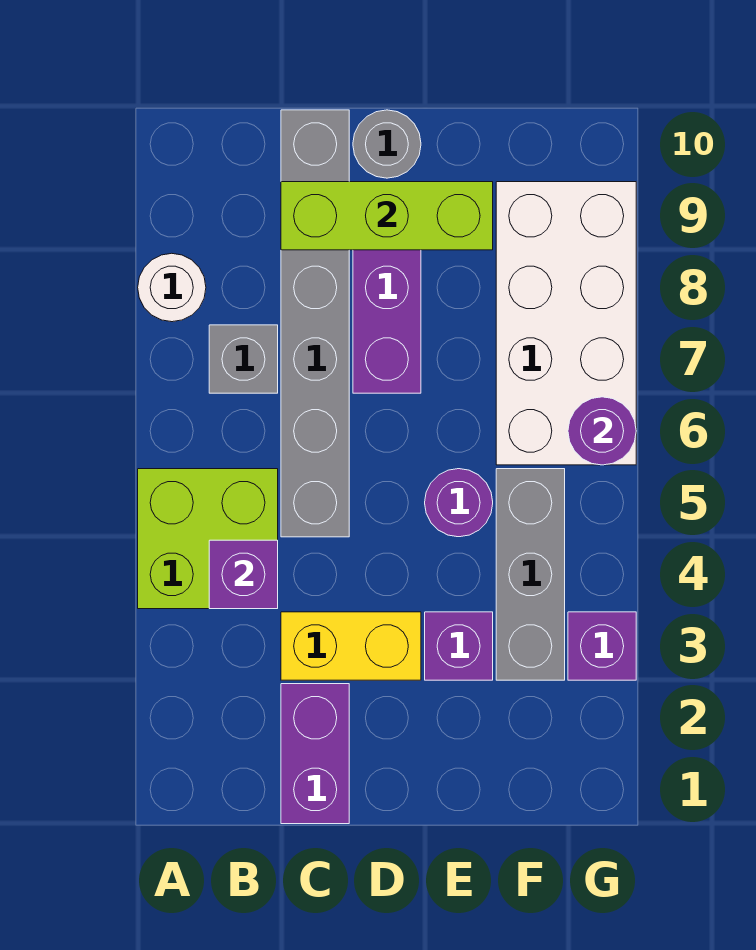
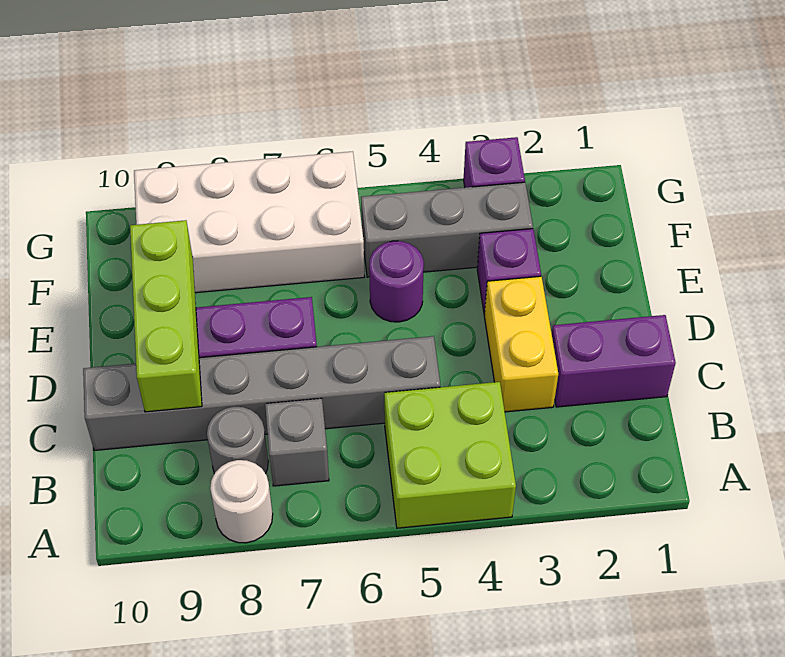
purple brick B4 level 2 -> none
grey round brick D10 level 1 -> grey round brick B8 level 1
purple round brick G6 level 2 -> none

